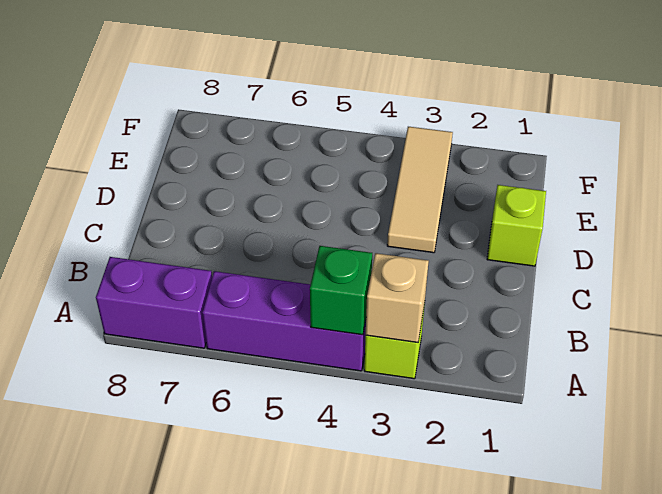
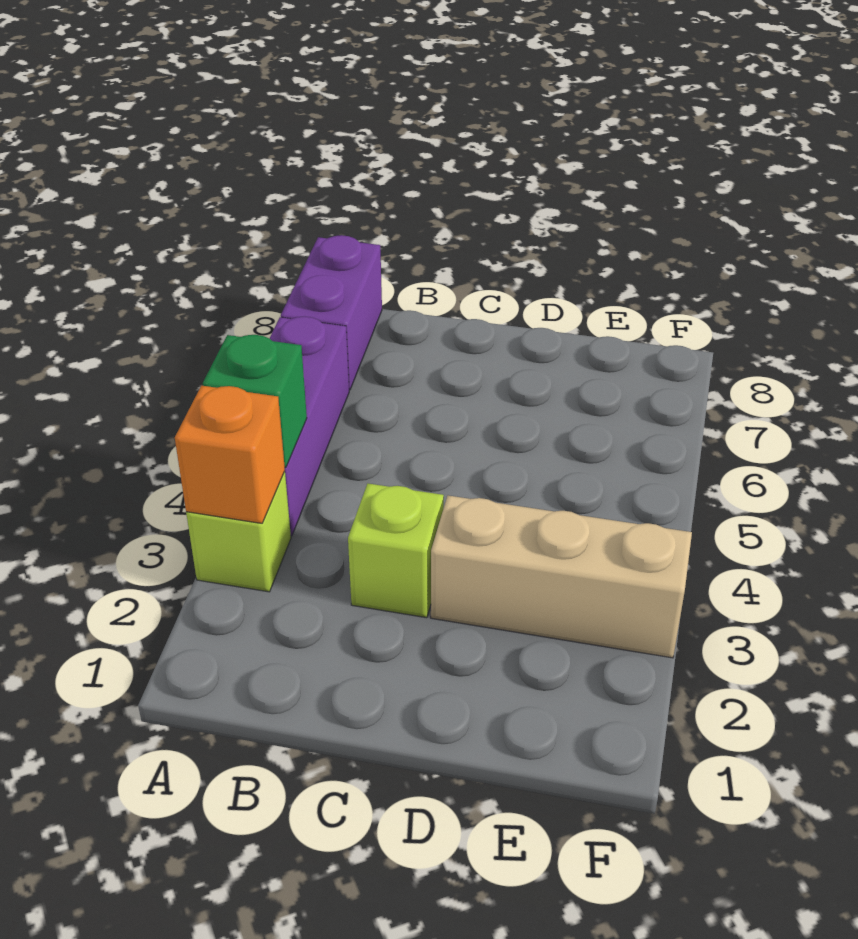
tan brick A3 level 2 -> orange brick A3 level 2
lime brick D1 level 1 -> lime brick C3 level 1
tan tile D3:F3 level 1 -> tan brick D3:F3 level 1

